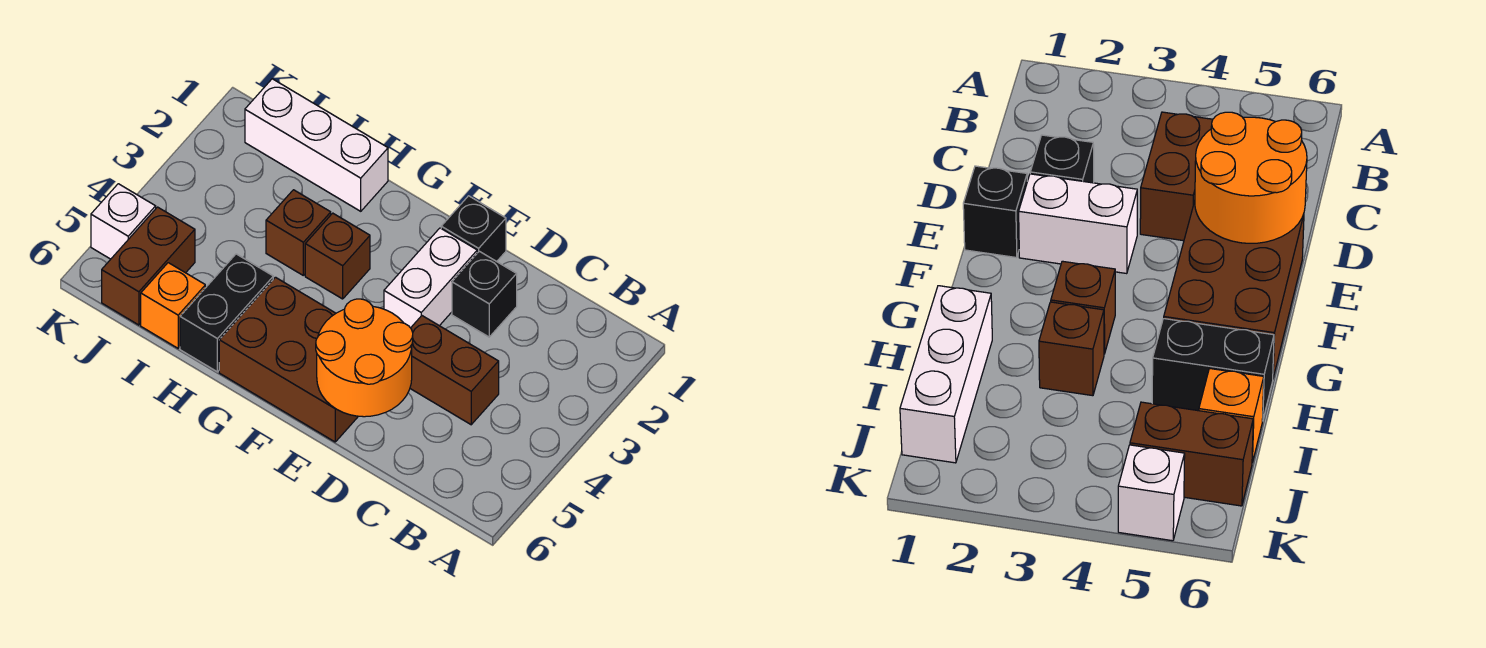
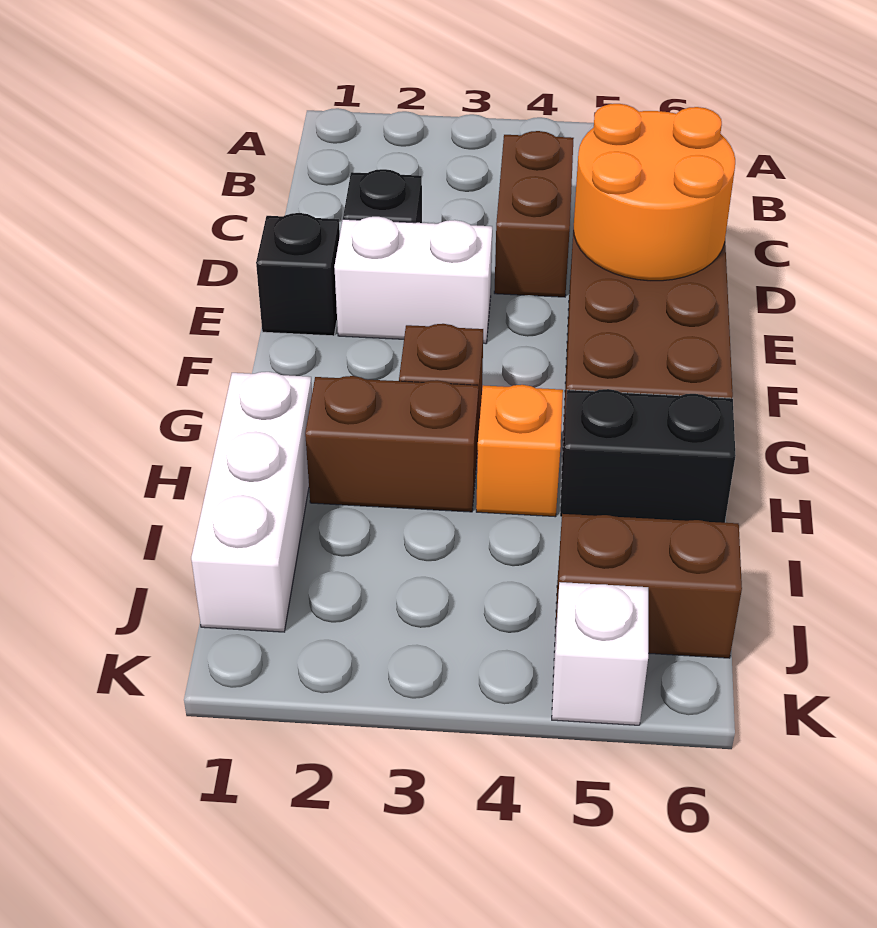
brown brick H3 level 1 -> brown brick H2:H3 level 1
orange brick I6 level 1 -> orange brick H4 level 1

